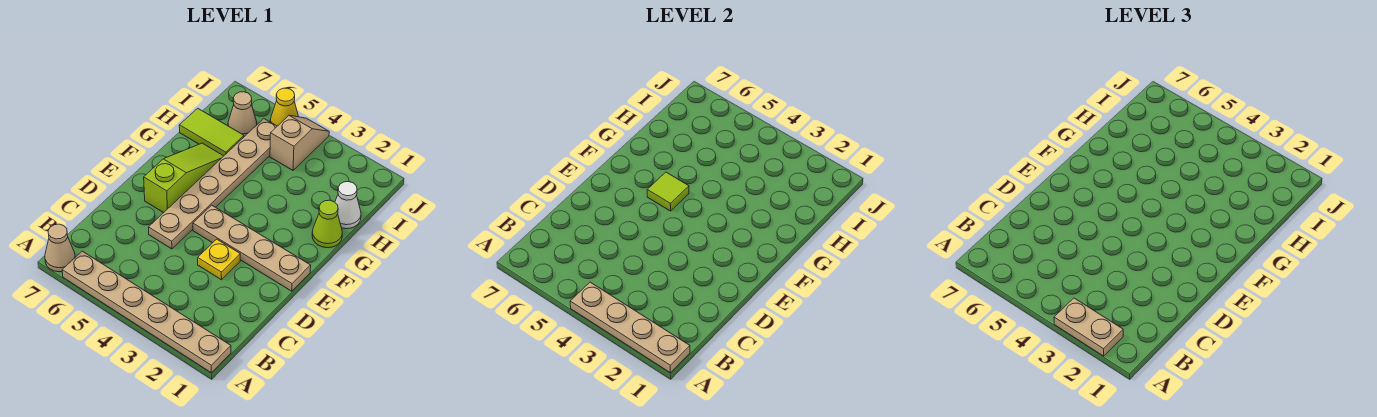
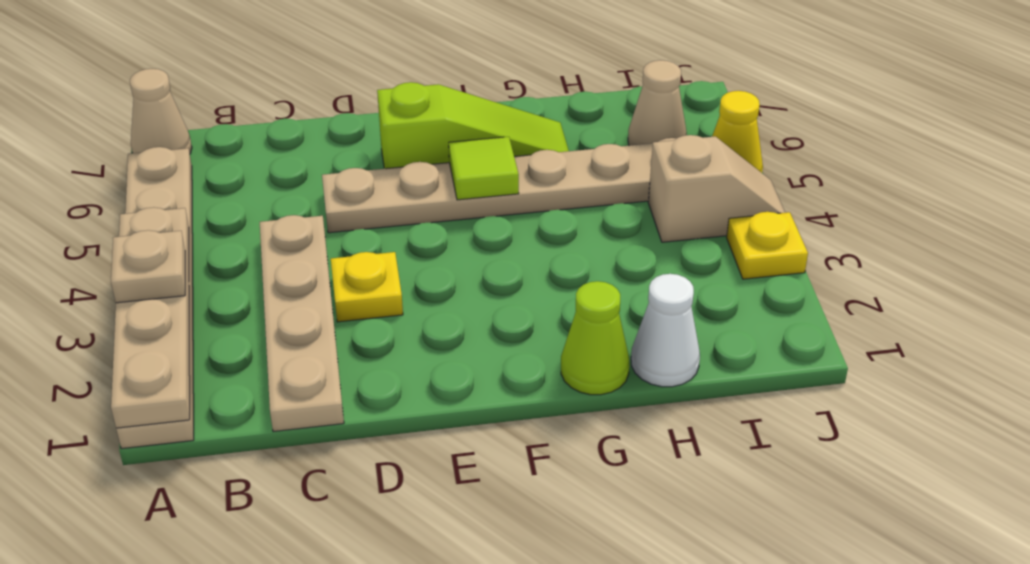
tan plate A2:A3 level 3 -> tan plate A3 level 3
tan plate E1:E4 level 1 -> tan plate C1:C4 level 1
lime tile H6:H7 level 1 -> none
none -> yellow plate J3 level 1

